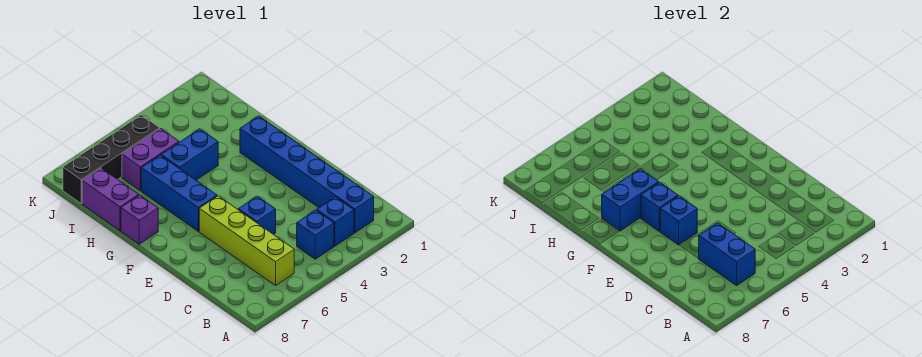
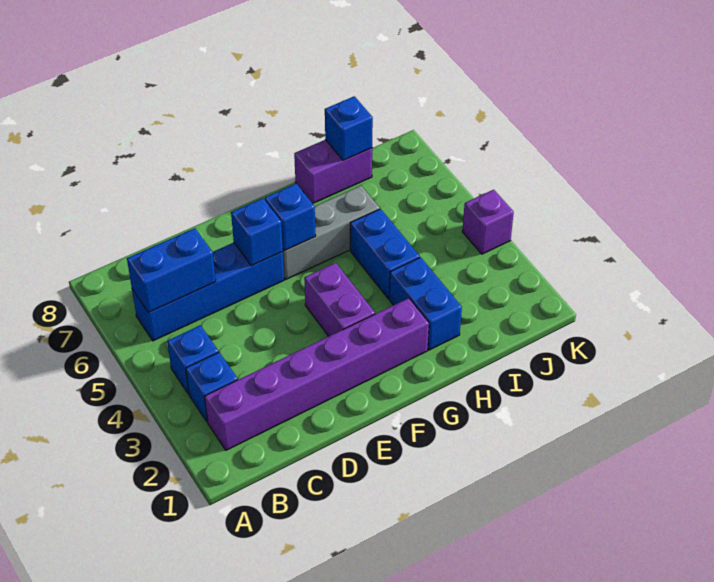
blue brick B2:G2 level 1 -> purple brick B2:G2 level 1
lime brick B6:E6 level 1 -> blue brick B6:E6 level 1
blue brick D5 level 1 -> blue brick I8 level 2
blue brick F6:H6 level 1 -> grey brick F6:H6 level 1
blue brick G6:G7 level 2 -> blue brick H2:H3 level 1
purple brick G8 level 1 -> purple brick K4 level 1
purple brick I5:I6 level 1 -> purple brick F3:F4 level 1
black brick J5:J8 level 1 -> none

